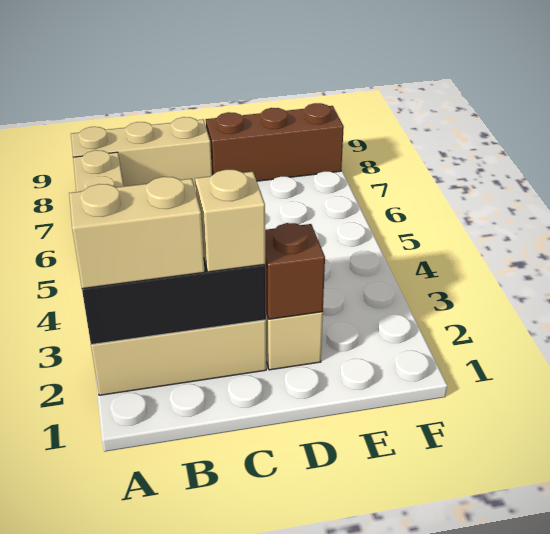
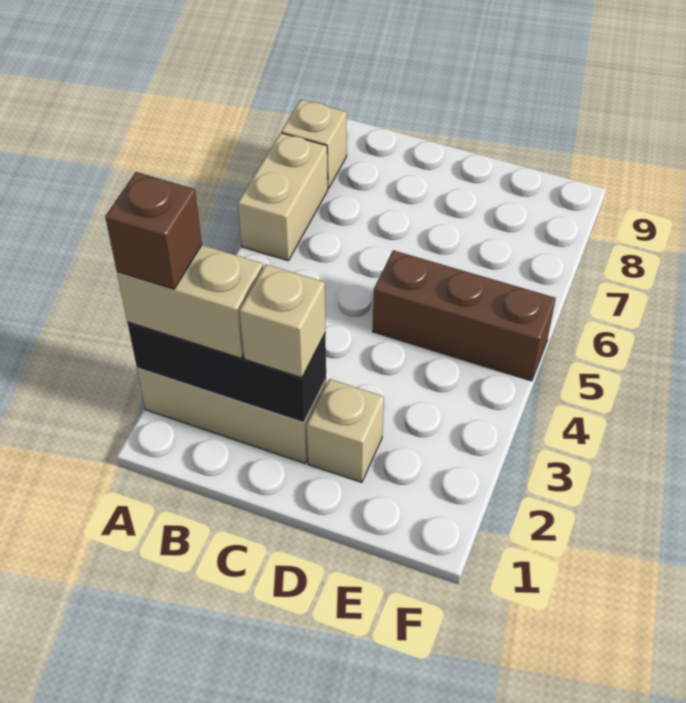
tan brick A8:C8 level 1 -> tan brick A8 level 1
brown brick D2 level 2 -> brown brick A2 level 4
brown brick D8:F8 level 1 -> brown brick D5:F5 level 1

